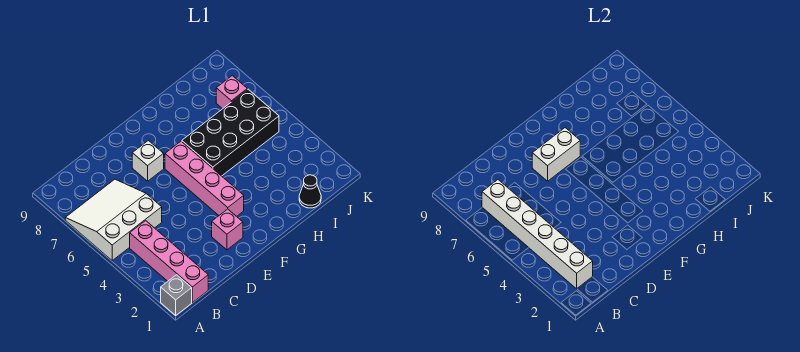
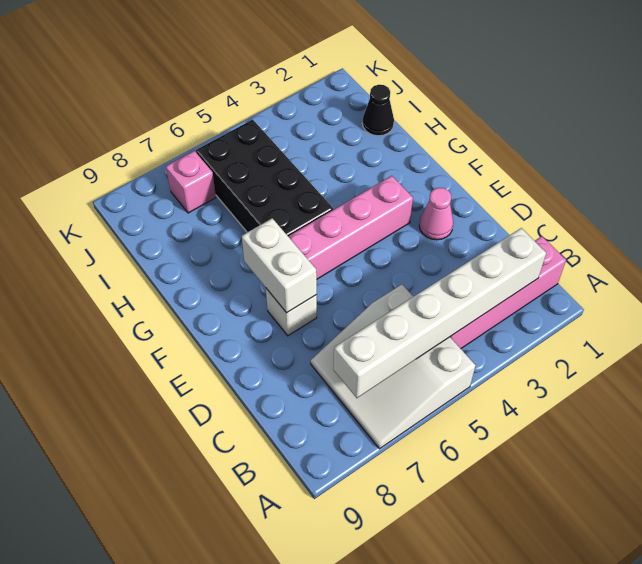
grey brick A1 level 1 -> none
pink brick E2 level 1 -> pink cone E2 level 1

